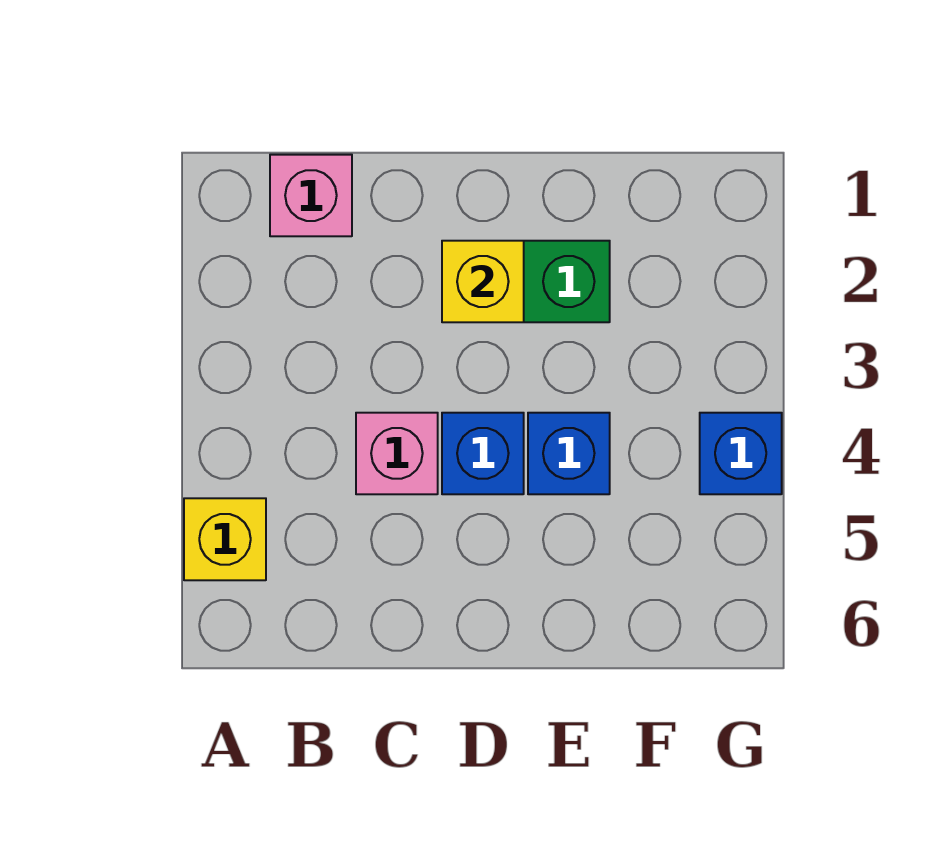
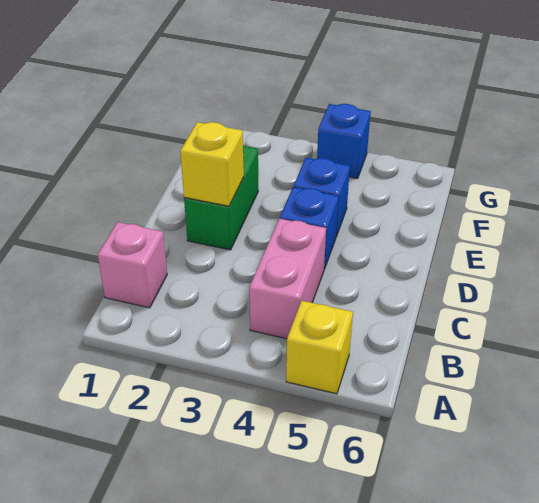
pink brick C4 level 1 -> pink brick B4:C4 level 1

